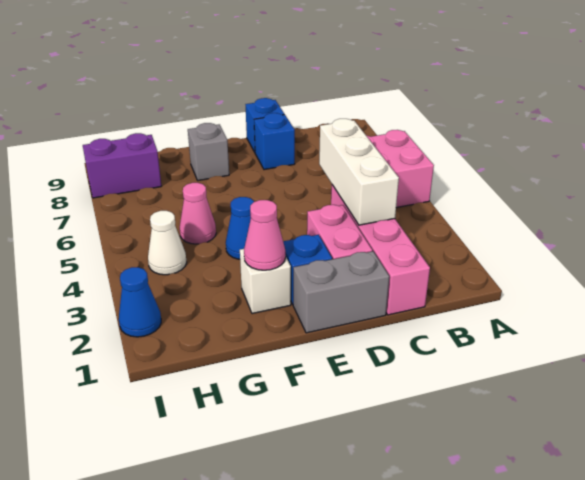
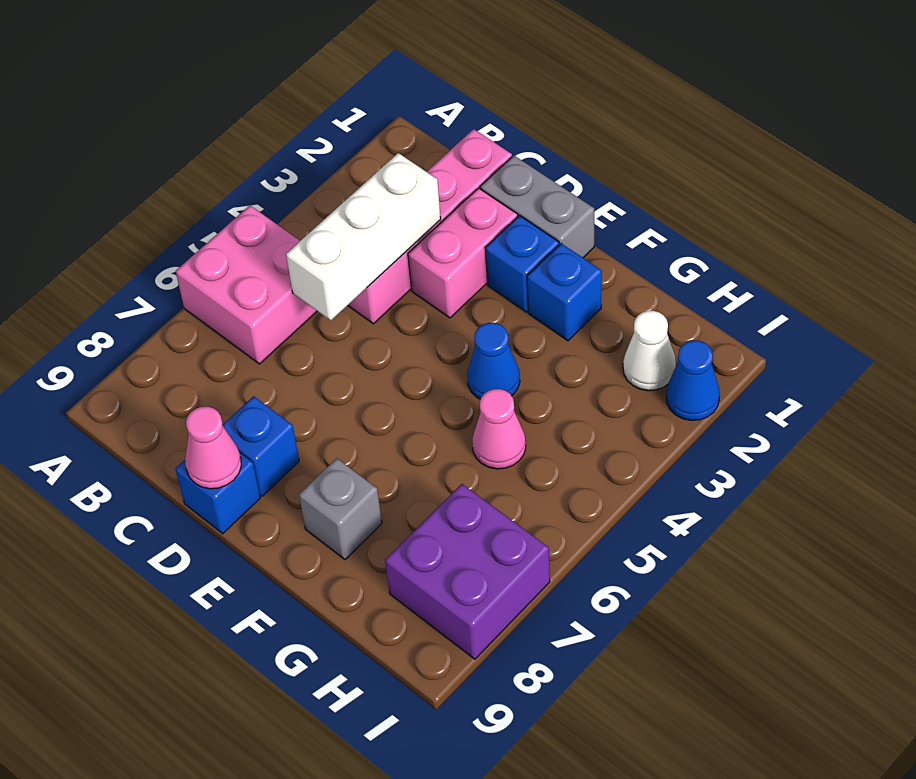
white brick F2 level 1 -> blue brick F2 level 1
pink cone F2 level 2 -> pink cone D9 level 2
white cone H4 level 1 -> white cone H2 level 1
purple brick H8:I8 level 1 -> purple brick H7:I8 level 1

